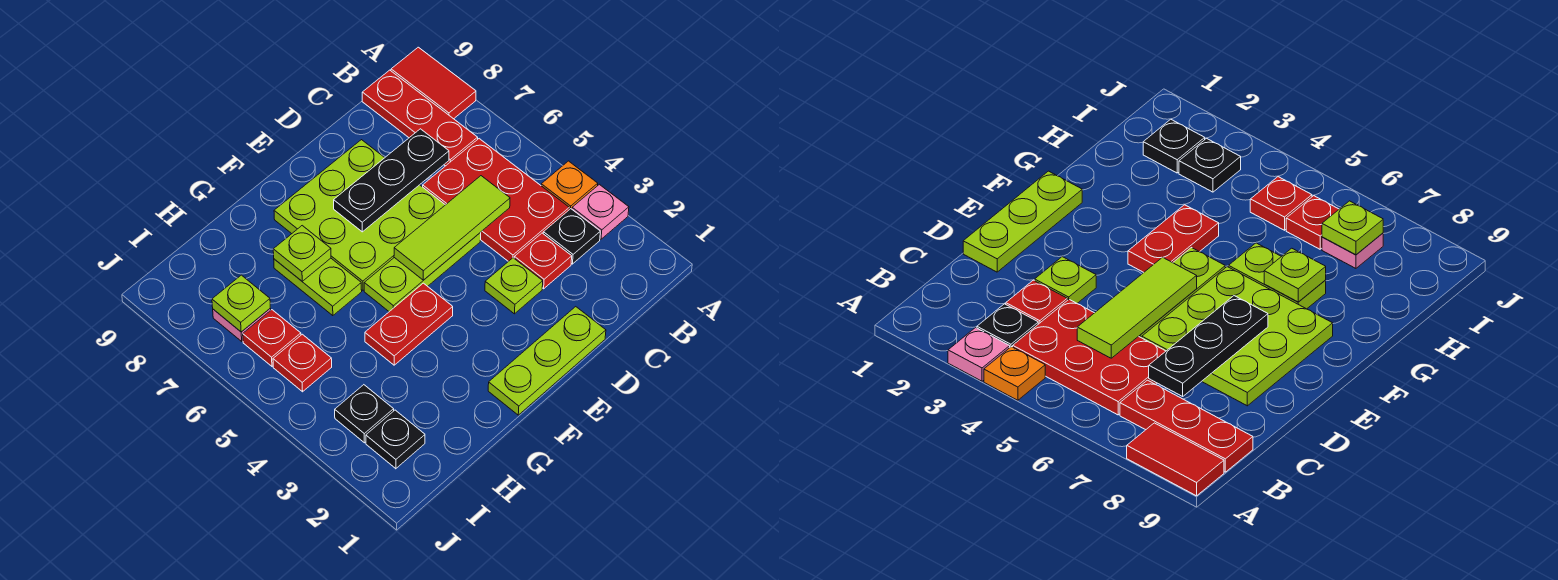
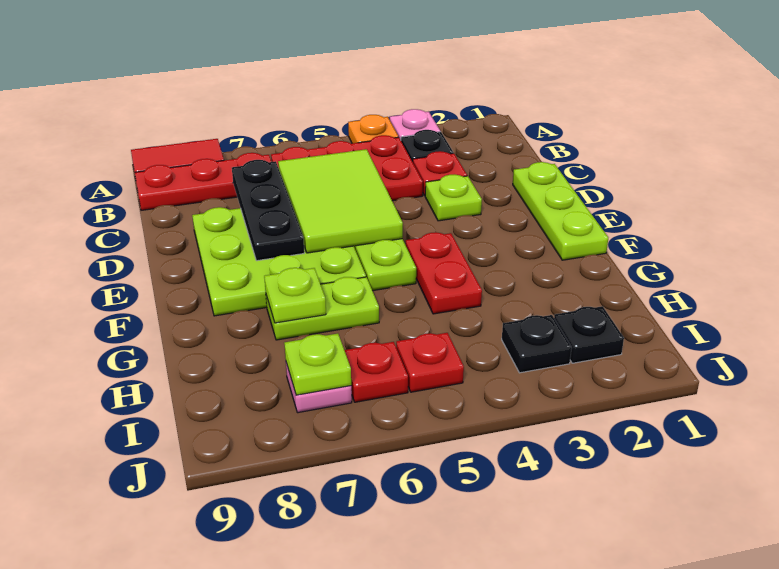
lime tile C5:E5 level 2 -> lime tile C5:E6 level 2

